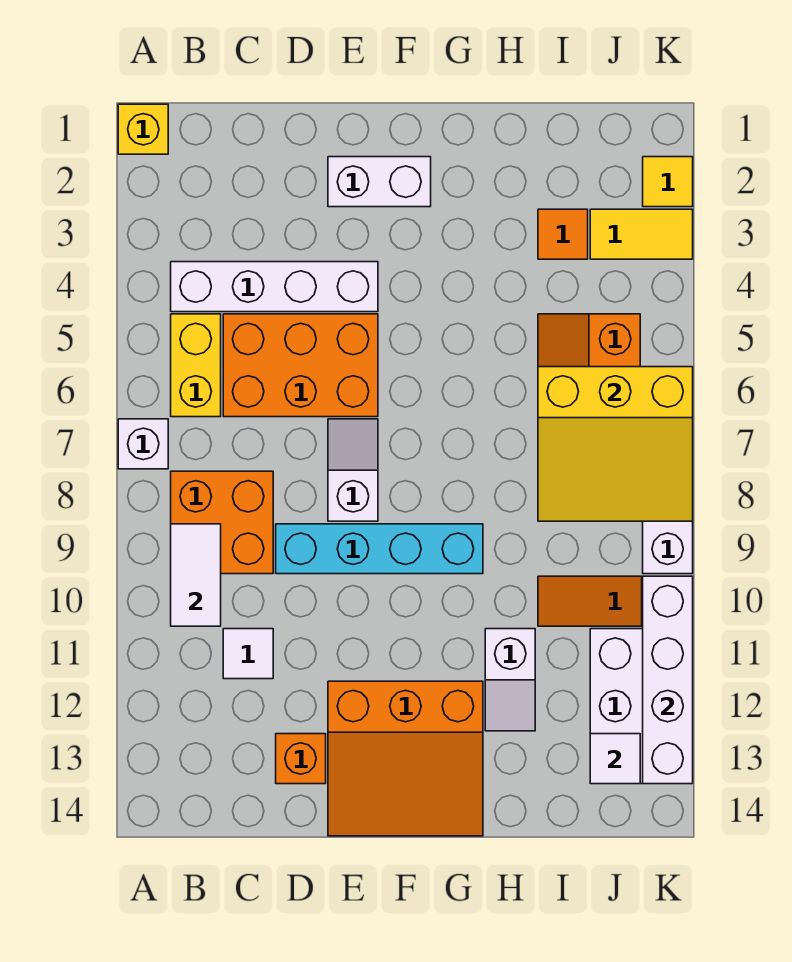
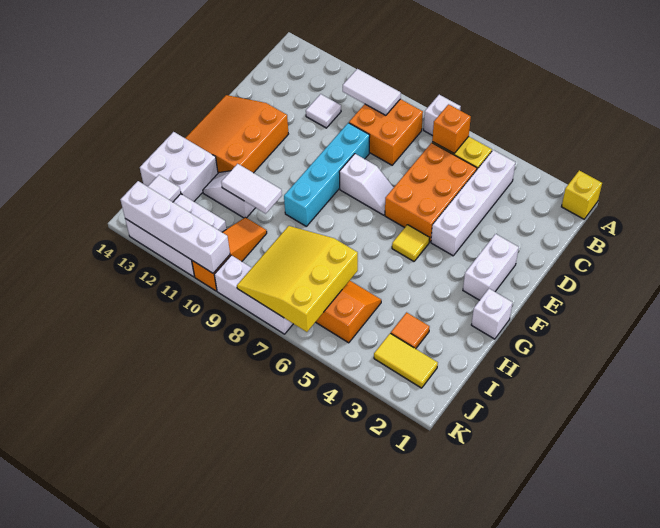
orange brick D13 level 1 -> orange brick B6 level 2
none -> white brick G1 level 1
none -> white tile H10:H11 level 2
none -> white brick H13:I14 level 1
yellow tile J3:K3 level 1 -> yellow tile J2:J3 level 1
yellow tile K2 level 1 -> yellow tile F5 level 1

